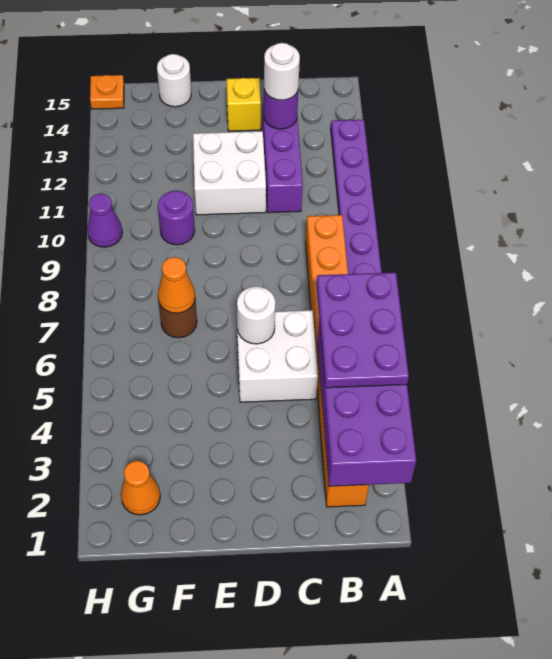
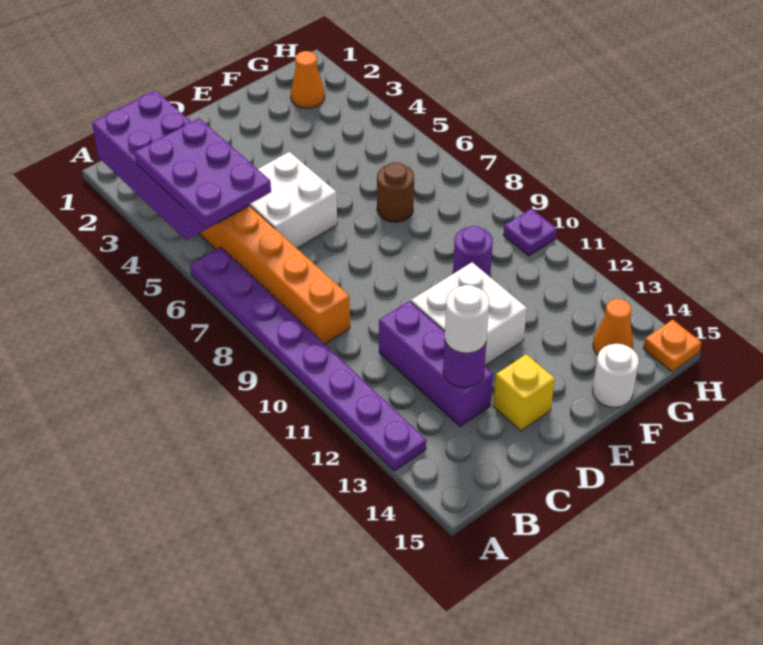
white round brick D6 level 2 -> none
orange cone F7 level 2 -> orange cone G14 level 1
purple cone H10 level 1 -> purple plate H10 level 1

